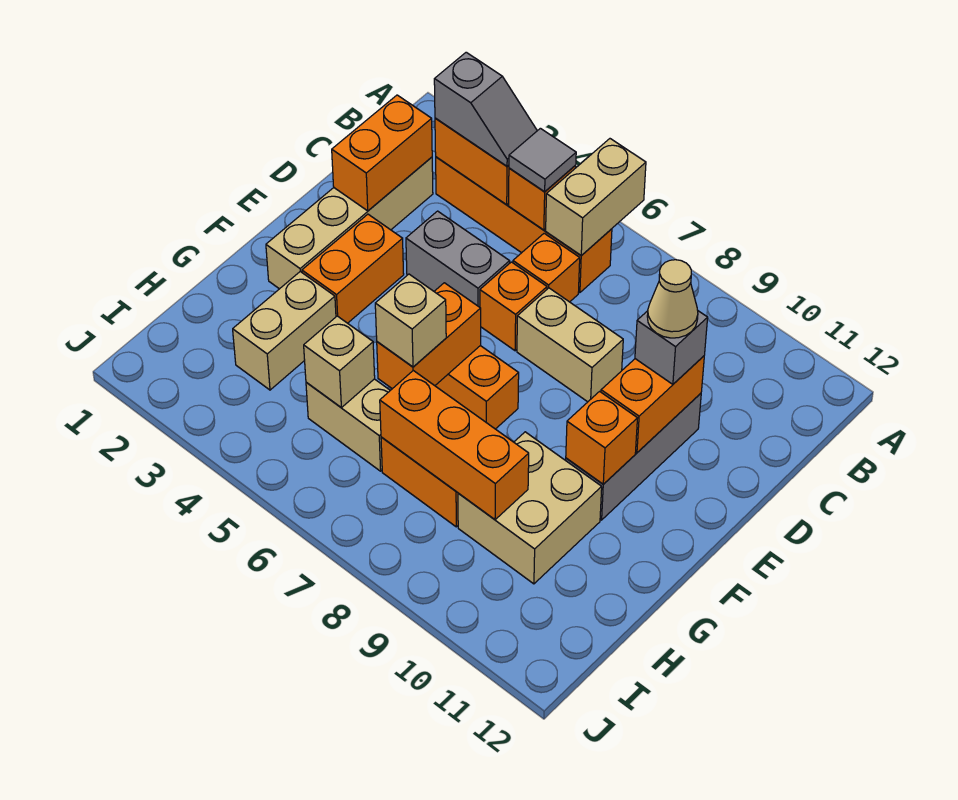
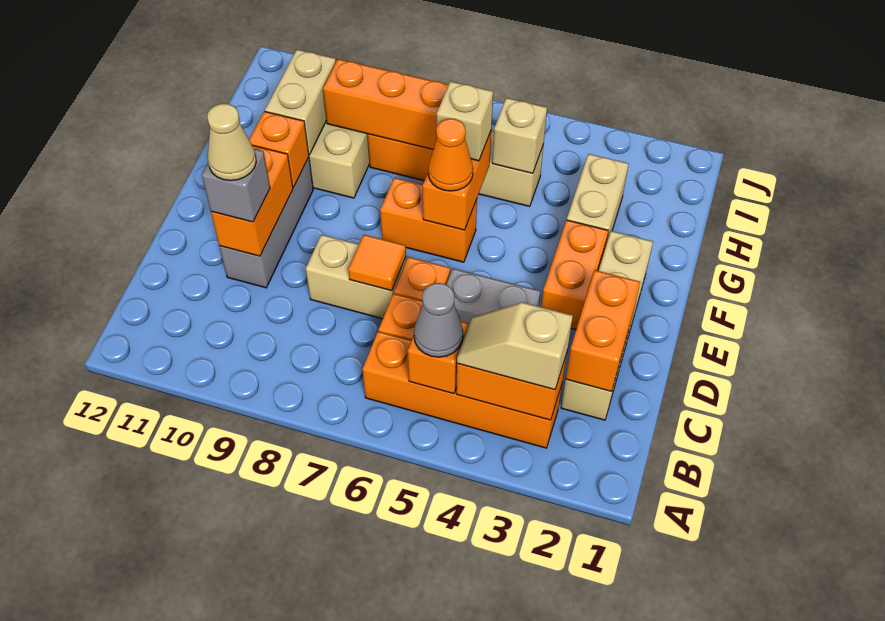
tan brick A6:B6 level 2 -> tan brick G10:H10 level 2
grey slope B3:B4 level 3 top 3 -> tan slope B3:B4 level 3 top 3
grey tile B5 level 3 -> grey cone B5 level 3
none -> orange tile D7 level 2
none -> orange cone F6 level 3

